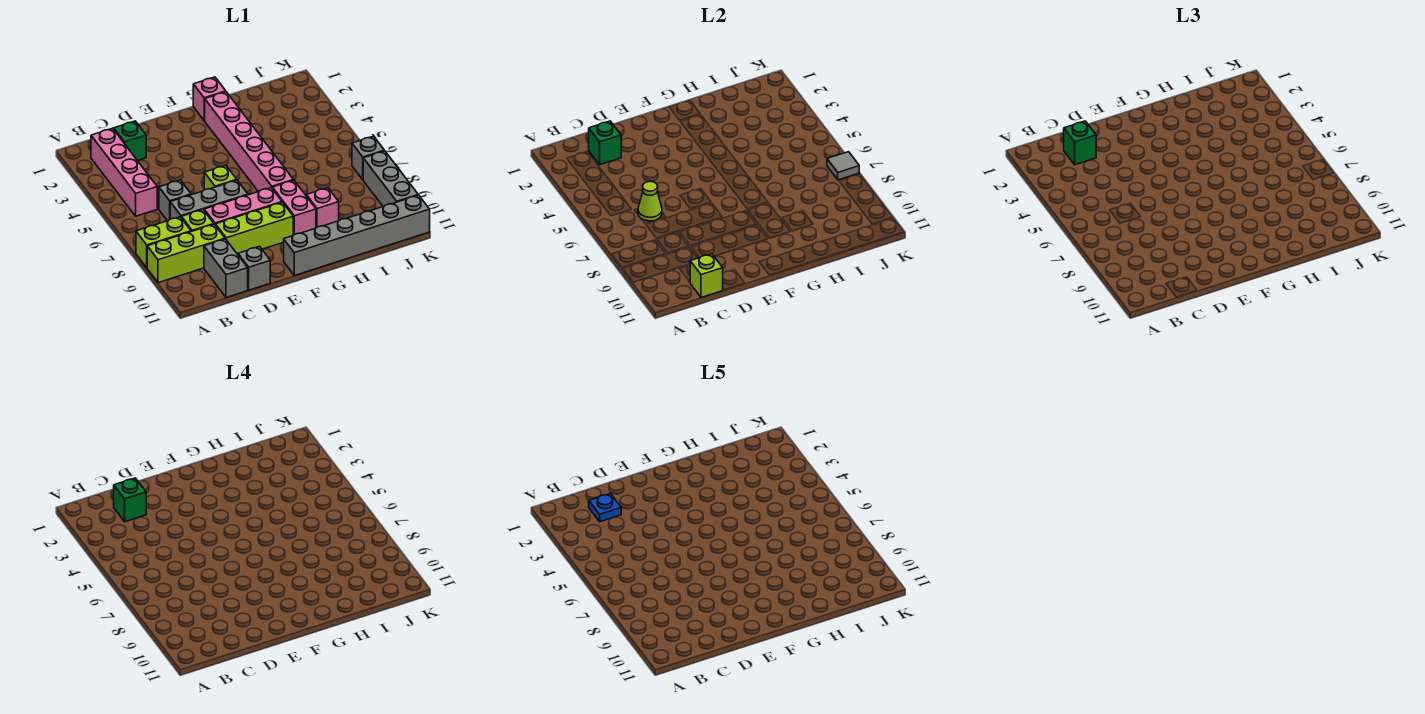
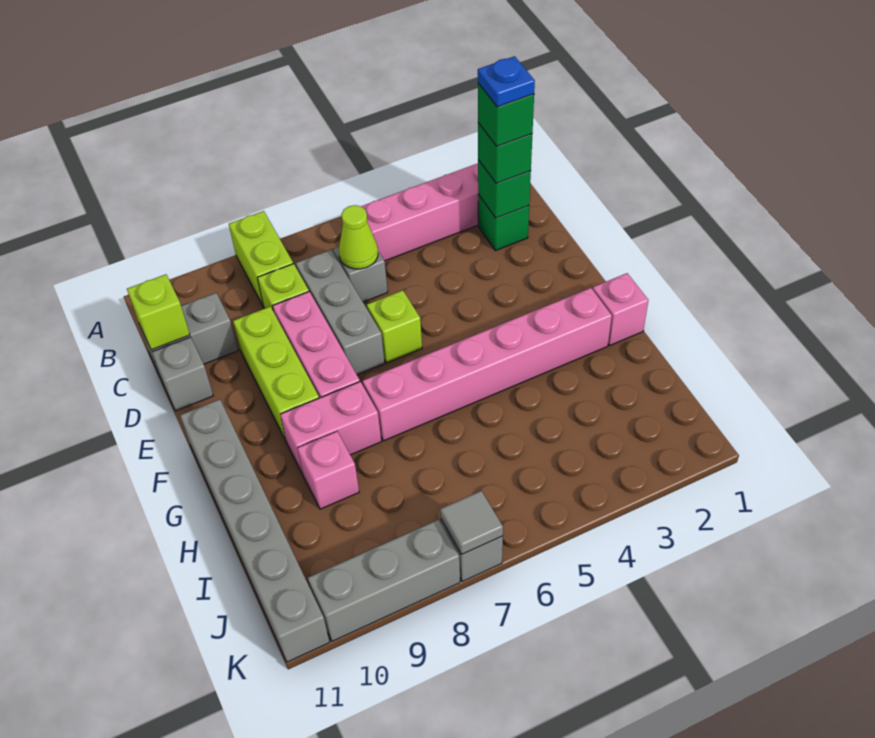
lime brick A9:C9 level 1 -> none

